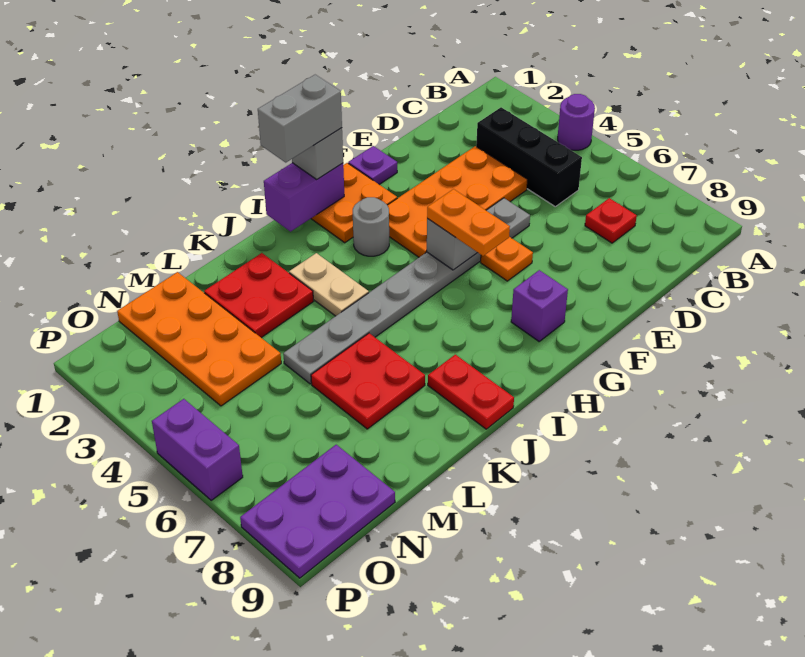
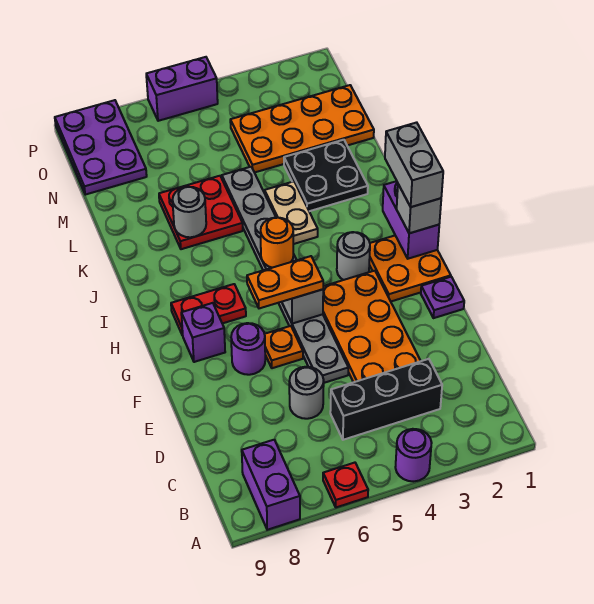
none -> purple brick A8:B8 level 1
red plate C7 level 1 -> red plate A6 level 1
none -> grey round brick D6 level 1
none -> purple round brick F7 level 1
none -> orange round brick I5 level 2
tan plate J3:J4 level 1 -> tan plate J4:K4 level 1
red plate J8:J9 level 1 -> red plate H7:H8 level 1
red plate K2:L3 level 1 -> black plate K2:L3 level 1
none -> grey round brick K7 level 2

